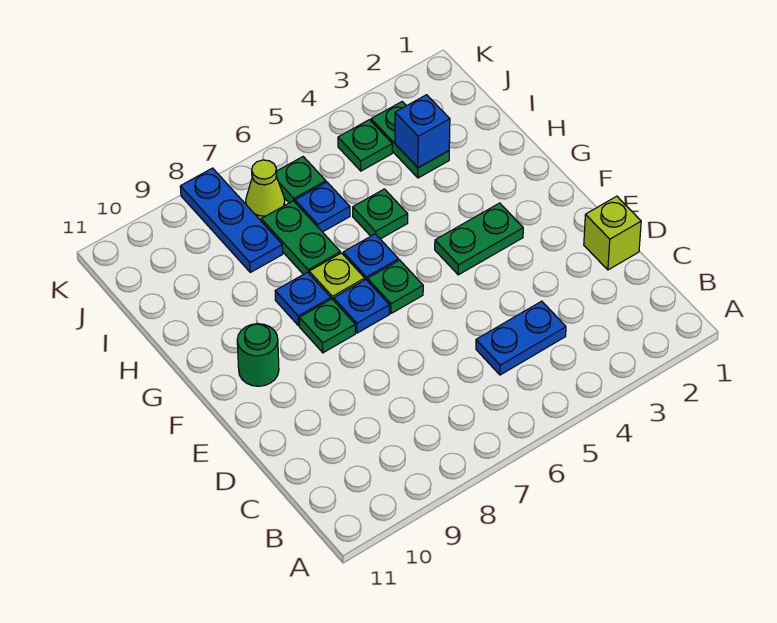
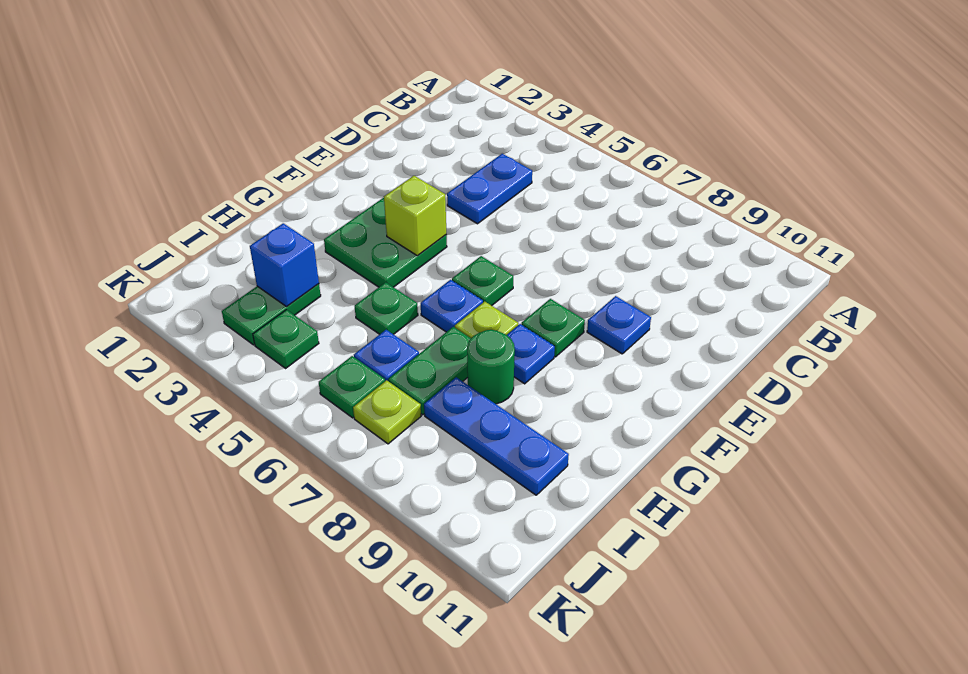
blue plate C4:C5 level 1 -> blue plate C4:D4 level 1
lime brick D1 level 1 -> lime brick F4 level 2
green plate F3:F4 level 1 -> green plate F3:G4 level 1
blue plate F7 level 1 -> blue plate E9 level 1
green round brick F10 level 1 -> green round brick H8 level 1
blue plate I8:K8 level 1 -> blue plate I8:I10 level 1
lime cone J7 level 1 -> lime plate J7 level 1

